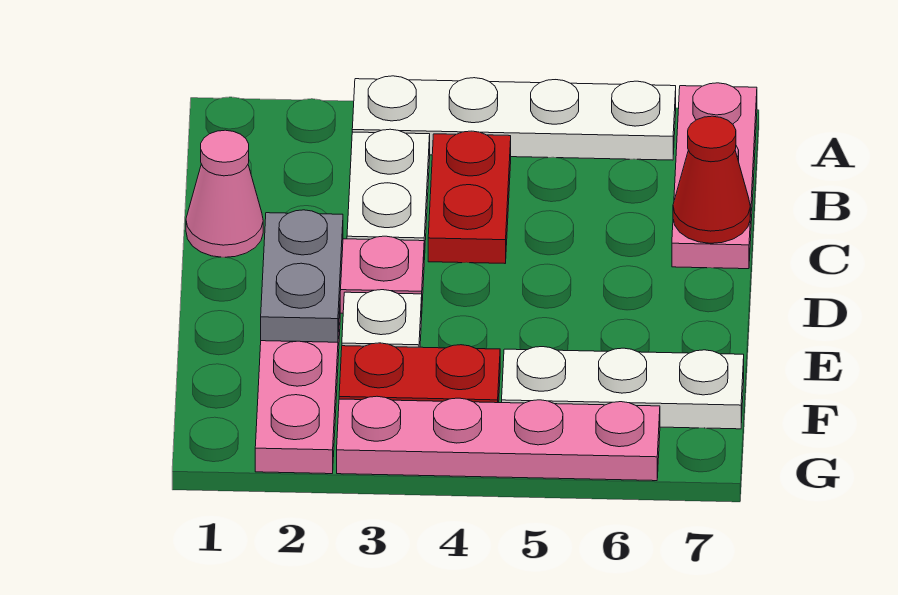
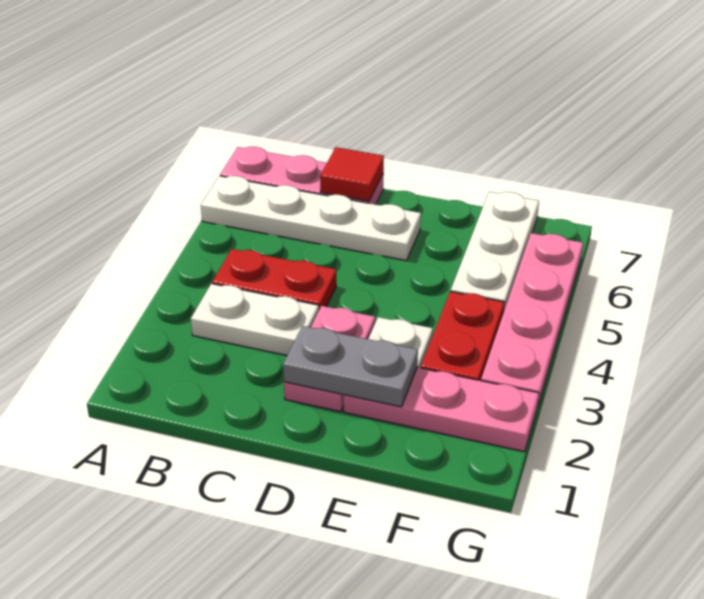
white plate A3:A6 level 1 -> white plate A6:D6 level 1
pink cone C1 level 1 -> none
red cone C7 level 2 -> red tile C7 level 2

